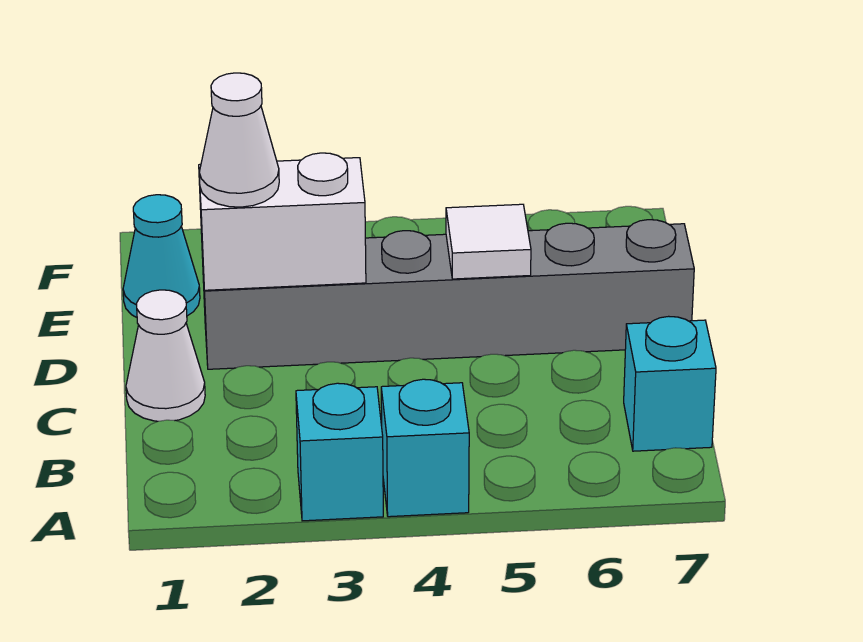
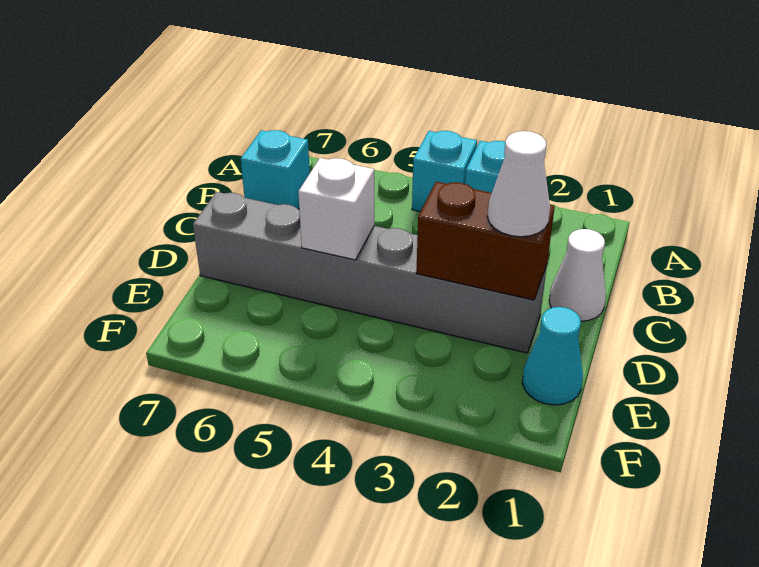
white brick D2:D3 level 2 -> brown brick D2:D3 level 2
white tile D5 level 2 -> white brick D5 level 2

